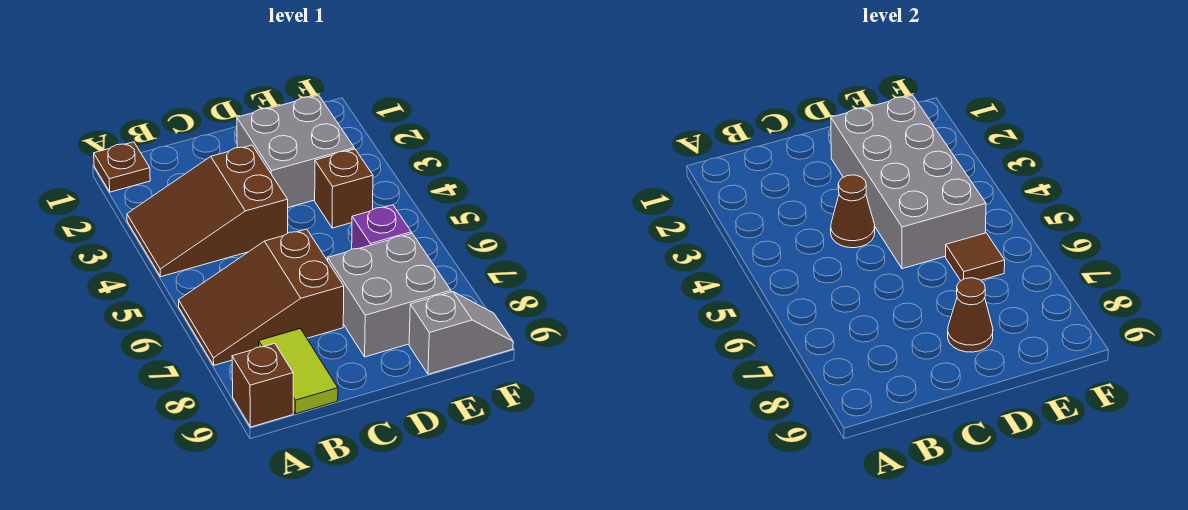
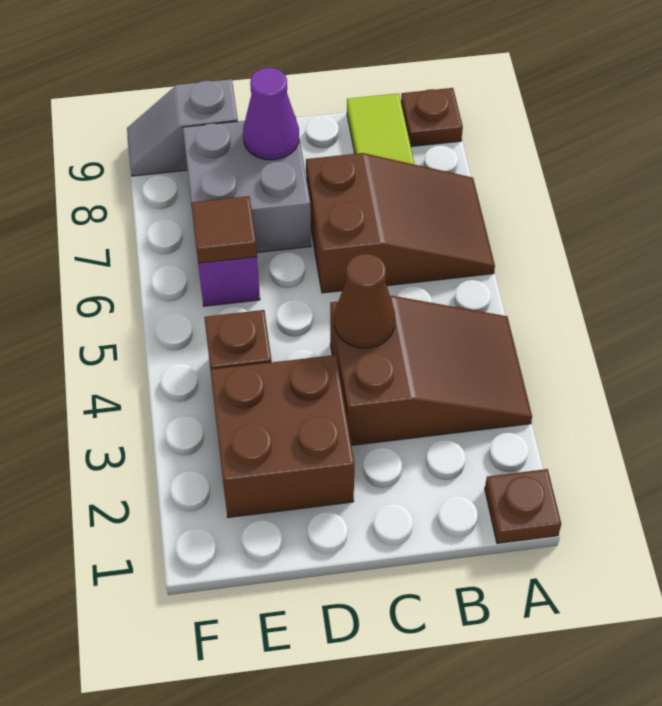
brown brick A9 level 1 -> brown plate A9 level 1
grey brick D2:E3 level 1 -> brown brick D2:E3 level 1
grey brick D2:E5 level 2 -> none
brown cone D8 level 2 -> purple cone D8 level 2

